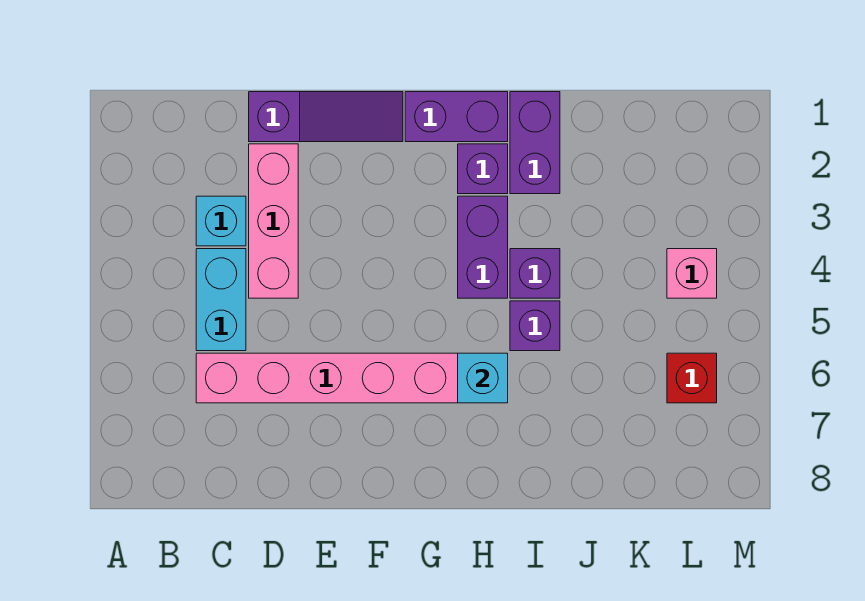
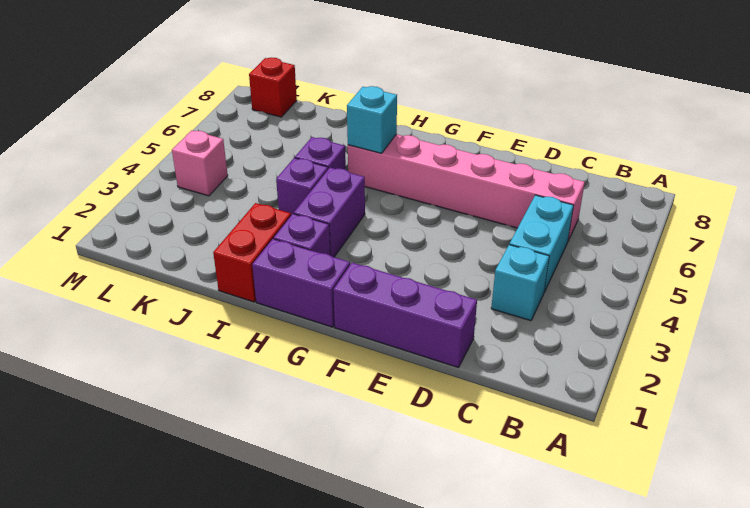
purple slope D1:F1 level 1 top D -> purple brick D1:F1 level 1
pink brick D2:D4 level 1 -> none
purple brick I1:I2 level 1 -> red brick I1:I2 level 1
red brick L6 level 1 -> red brick L8 level 1

